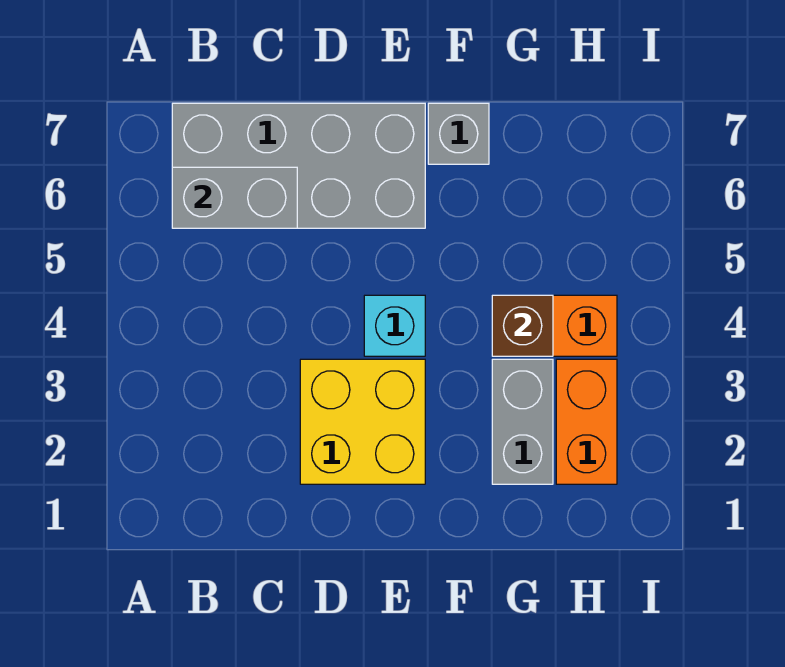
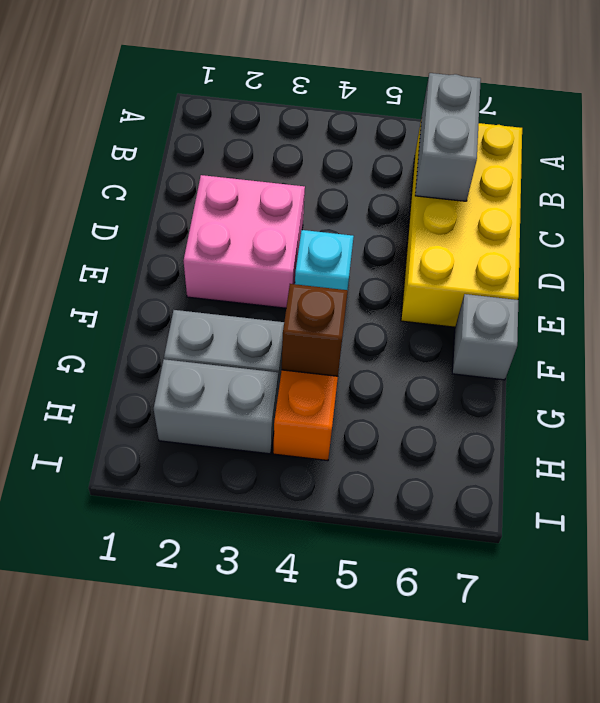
grey brick B6:E7 level 1 -> yellow brick B6:E7 level 1
yellow brick D2:E3 level 1 -> pink brick D2:E3 level 1
orange brick H2:H3 level 1 -> grey brick H2:H3 level 1

